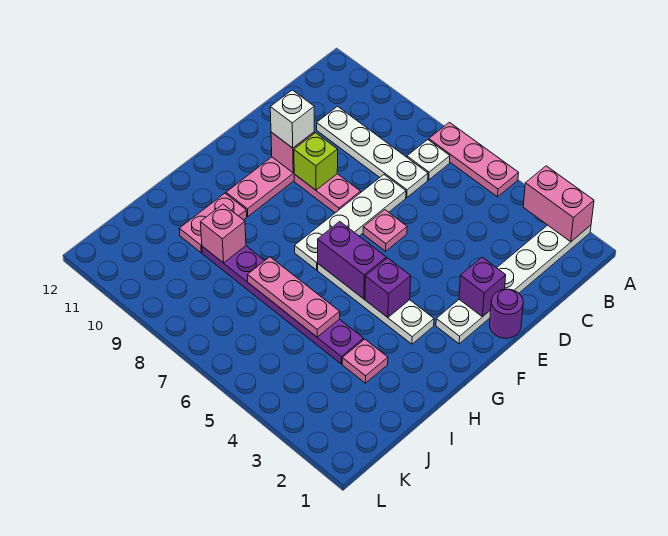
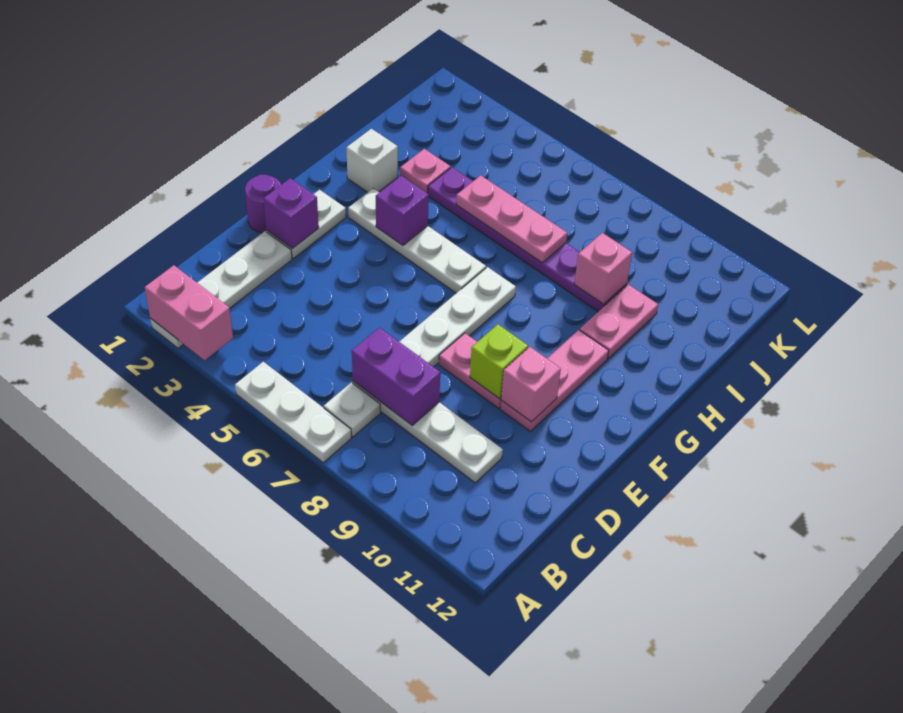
pink plate A5:A7 level 1 -> white plate A5:A7 level 1
pink plate E6 level 1 -> none
white brick E10 level 3 -> white brick H2 level 1
purple brick G5:G6 level 2 -> purple brick C7:C8 level 2

